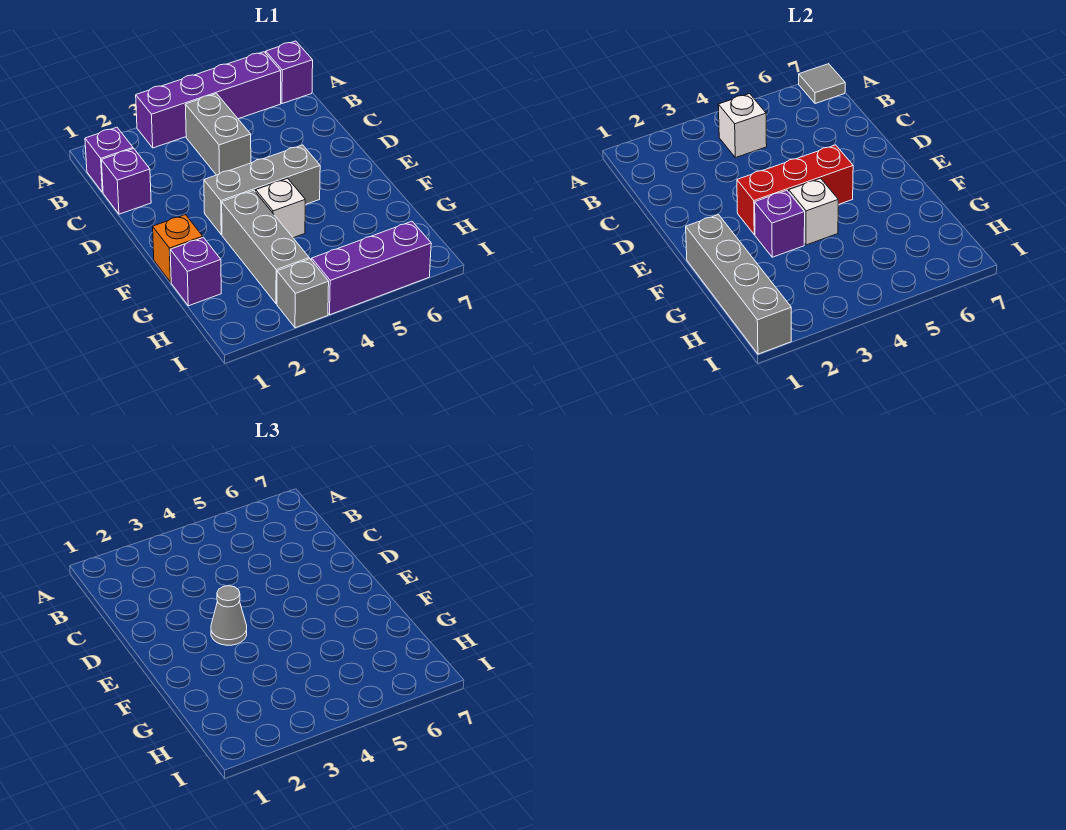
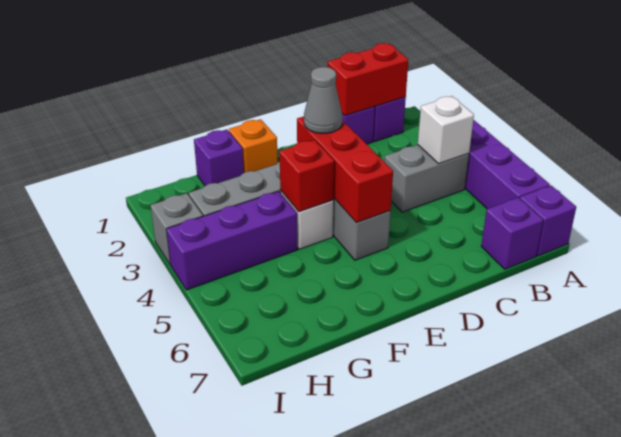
grey tile A7 level 2 -> none
none -> red brick B1:C1 level 2
grey brick F1:I1 level 2 -> none
purple brick F3 level 2 -> purple brick B7 level 1
white brick F4 level 2 -> red brick F4 level 2
purple brick I4:I6 level 1 -> purple brick G4:I4 level 1

